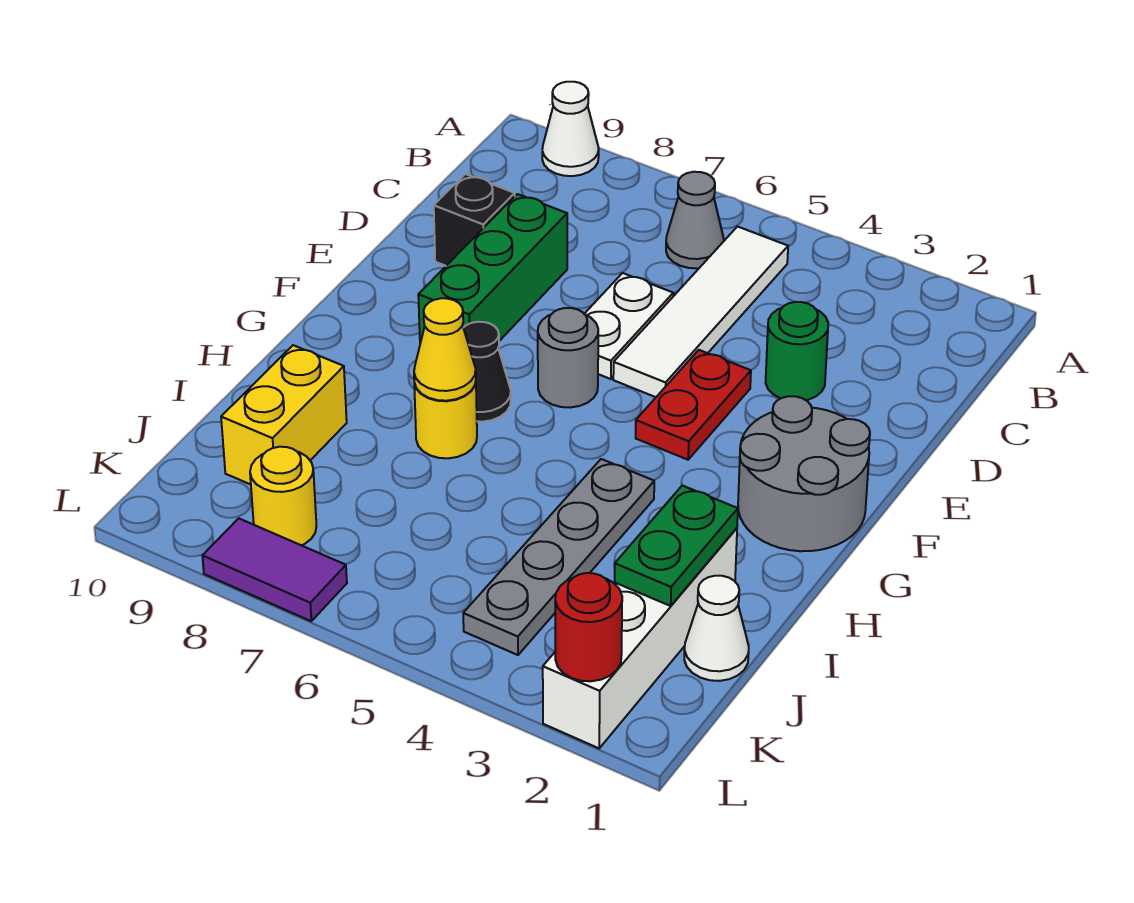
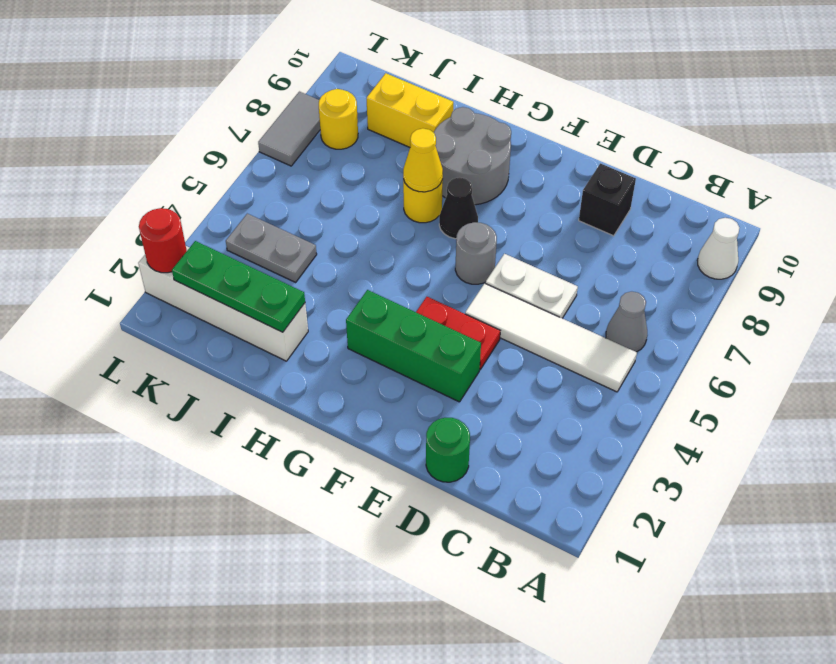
green round brick D3 level 1 -> green round brick D1 level 1
green brick D8:F8 level 1 -> green brick E3:G3 level 1
grey round brick F1:G2 level 1 -> grey round brick G8:H9 level 1
grey plate H4:K4 level 1 -> grey plate J4:K4 level 1
green plate I2:J2 level 2 -> green plate I2:K2 level 2
white cone J1 level 1 -> none
purple tile L7:L8 level 1 -> grey tile L7:L8 level 1

